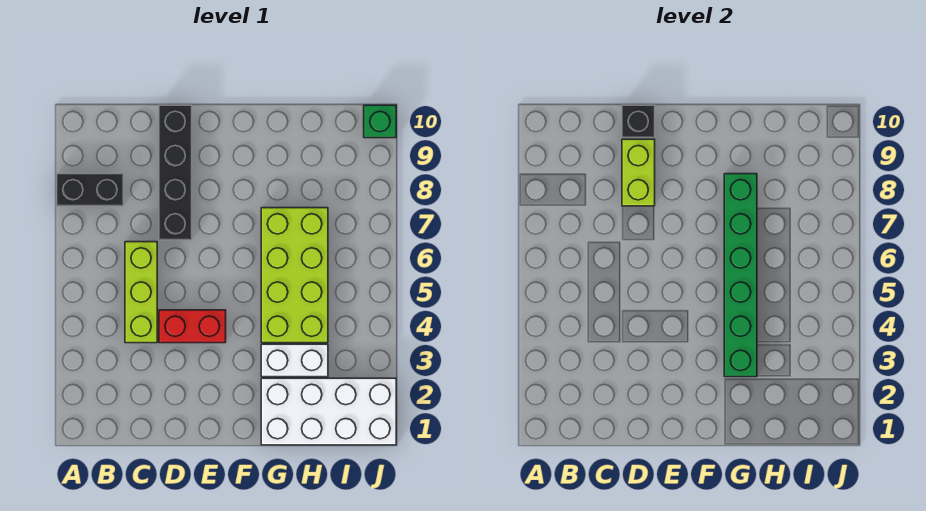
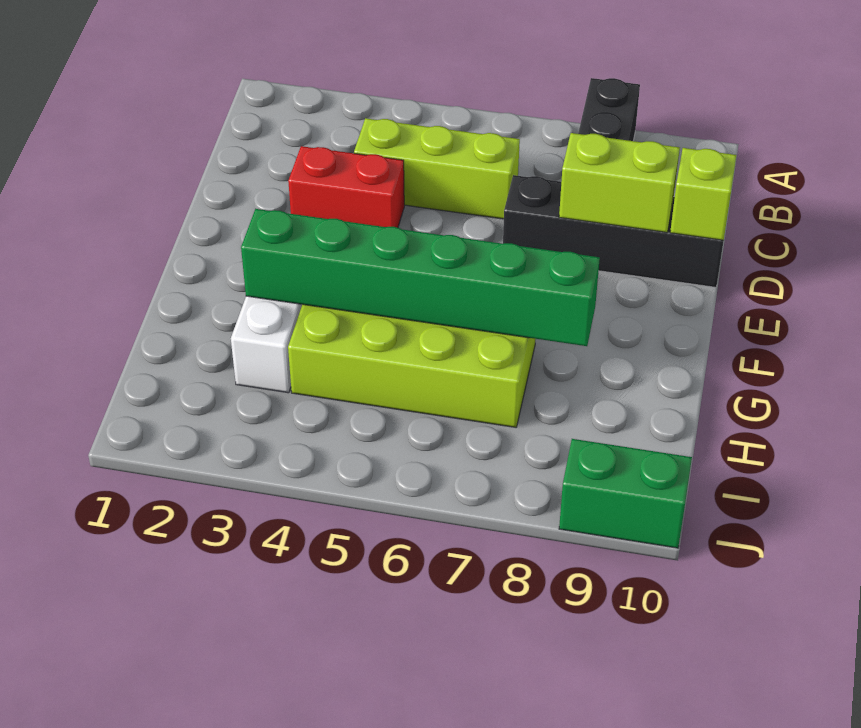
red brick D4:E4 level 1 -> red brick D3:D4 level 1
black brick D10 level 2 -> lime brick D10 level 2
white brick G1:J2 level 1 -> none
green brick J10 level 1 -> green brick J9:J10 level 1

